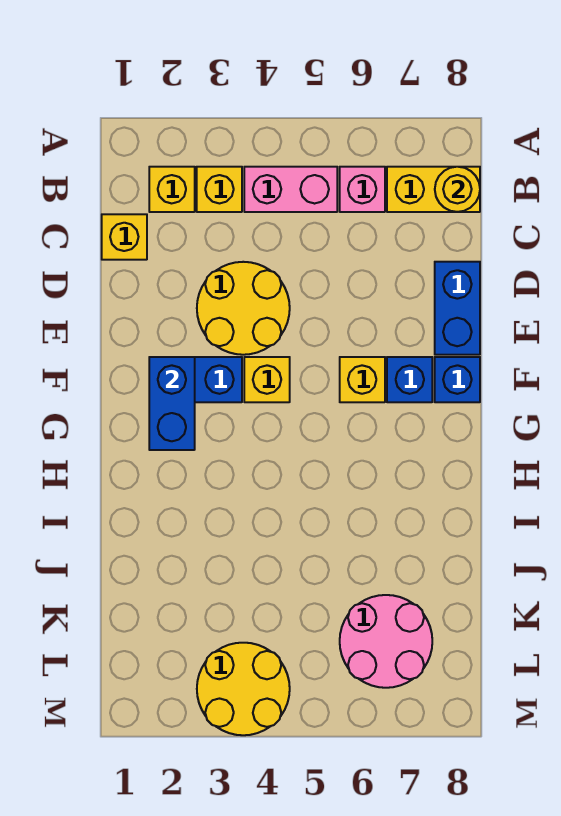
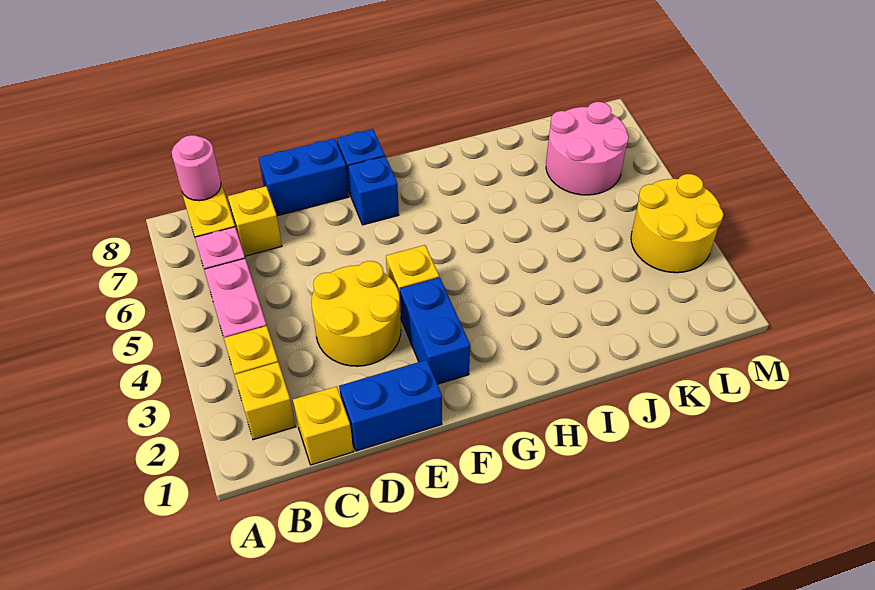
yellow round brick B8 level 2 -> pink round brick B8 level 2
blue brick F2:G2 level 2 -> blue brick D1:E1 level 1
yellow brick F6 level 1 -> yellow brick C7 level 1

